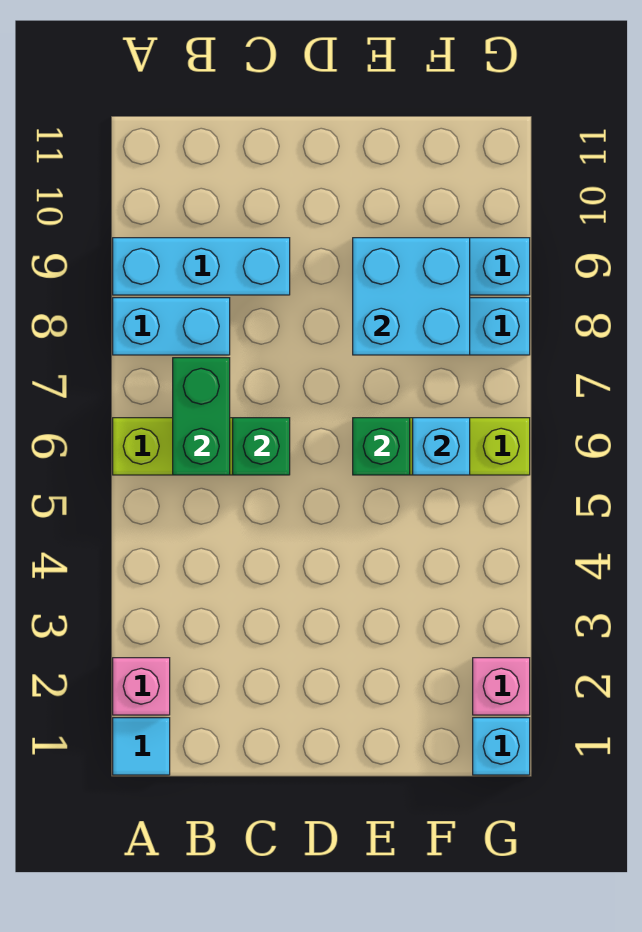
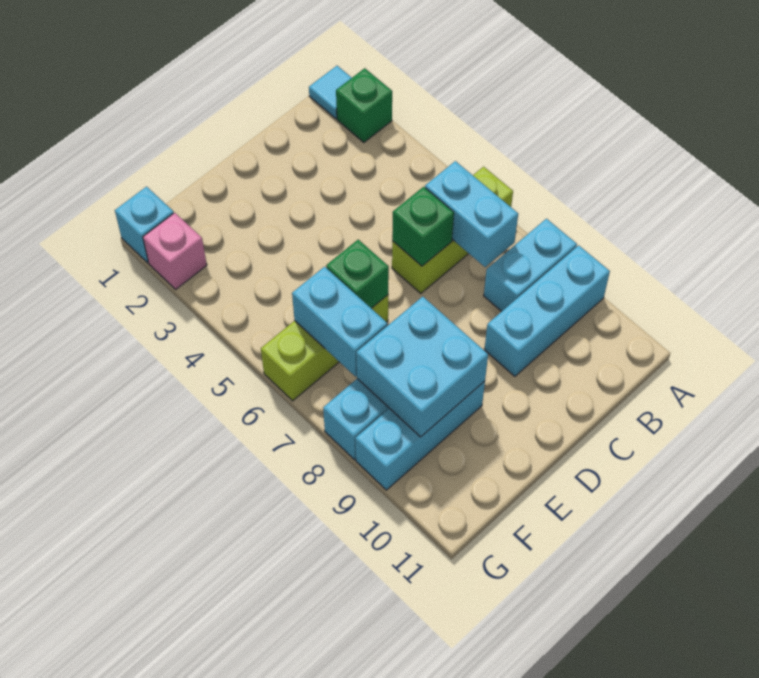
pink brick A2 level 1 -> green brick A2 level 1
green brick B6:B7 level 2 -> cyan brick B6:B7 level 2
cyan brick F6 level 2 -> cyan brick F6:F7 level 2

